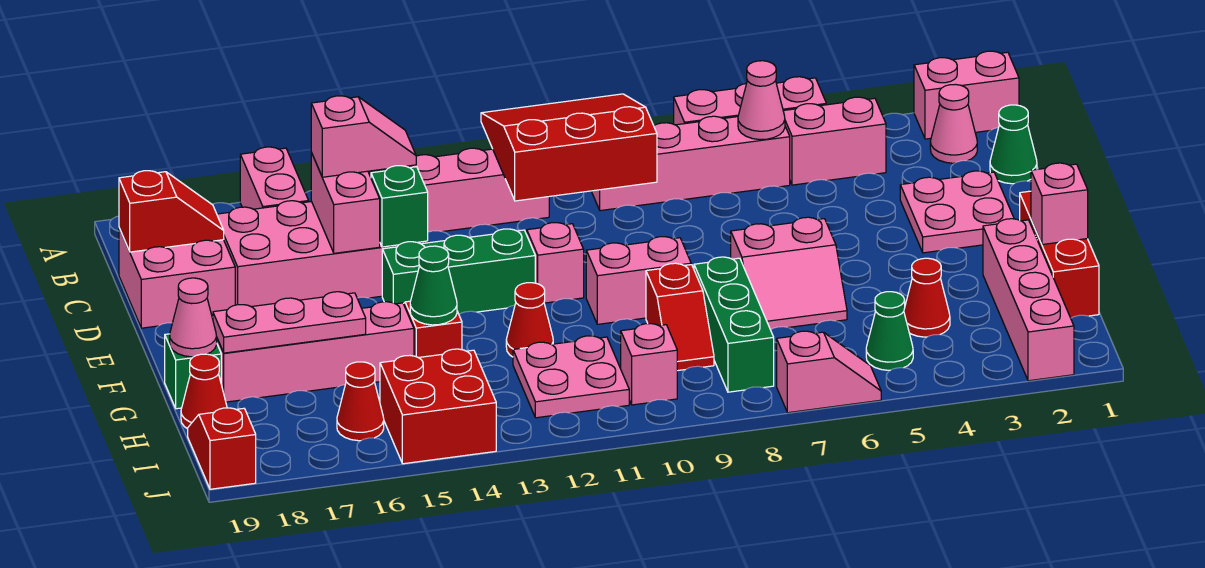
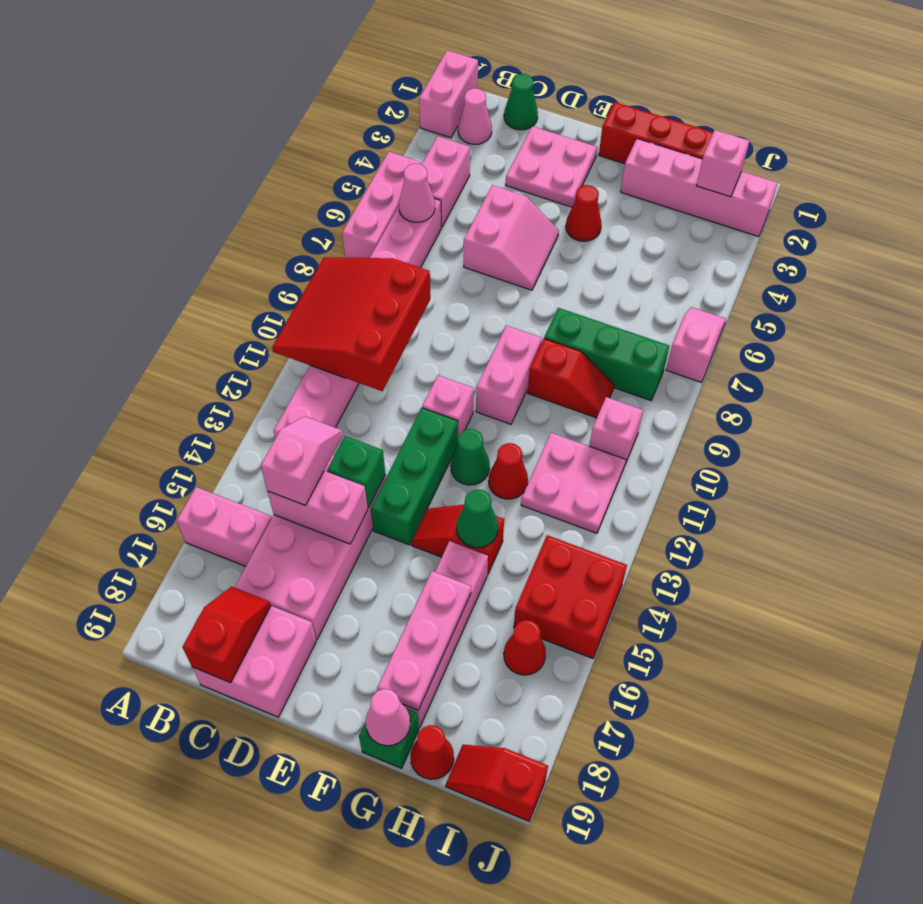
pink slope F6:G7 level 1 top F -> pink slope D5:E6 level 1 top D
pink brick G1 level 2 -> pink brick I2 level 2
red cone H4 level 1 -> red cone F4 level 1
green cone I5 level 1 -> green cone F12 level 1

